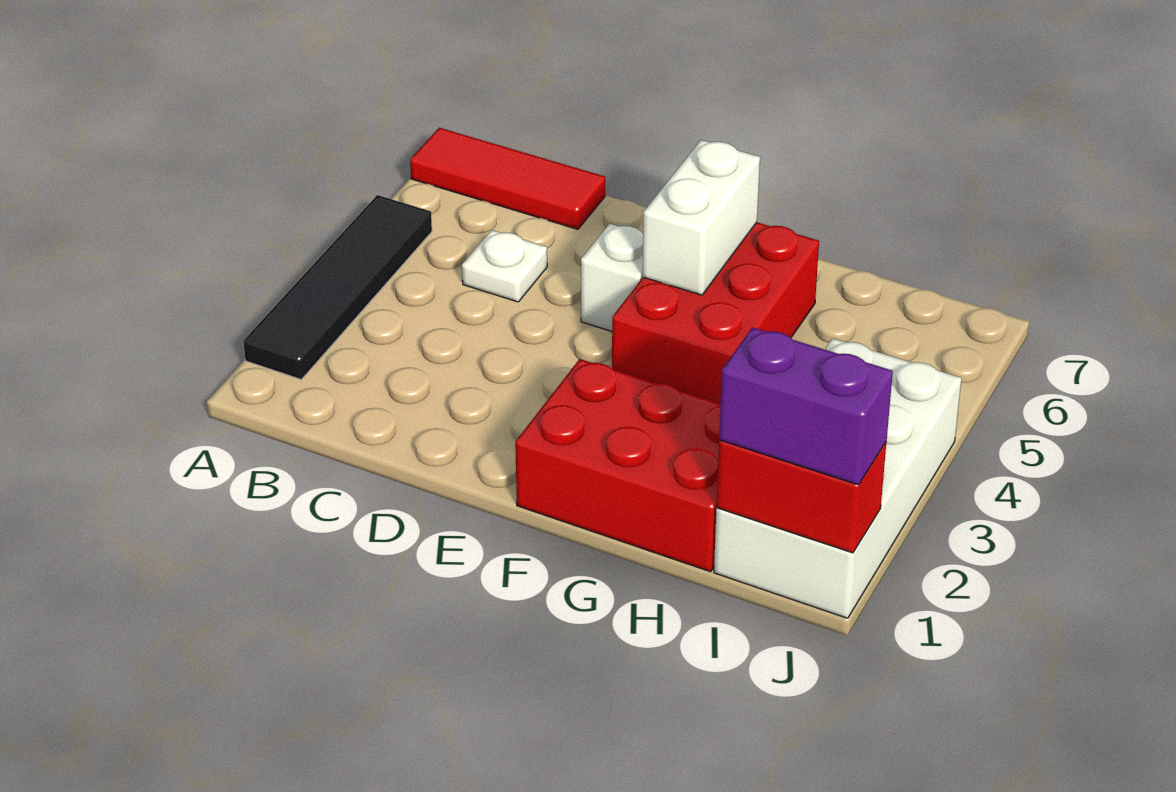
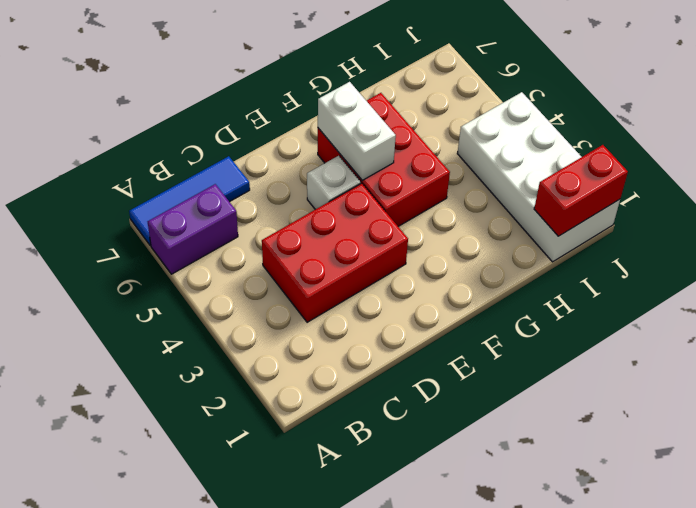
black tile A2:A5 level 1 -> none
red tile A7:C7 level 1 -> blue tile A7:C7 level 1
white plate C5 level 1 -> none
red brick F1:H2 level 1 -> red brick C3:E4 level 1
purple brick I1:J1 level 3 -> purple brick A6:B6 level 1

